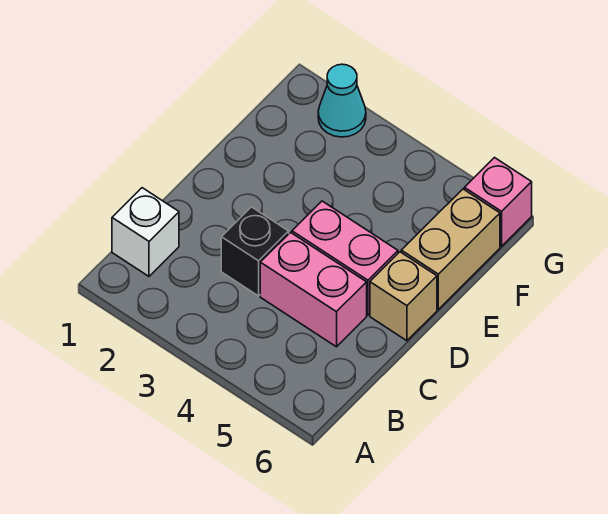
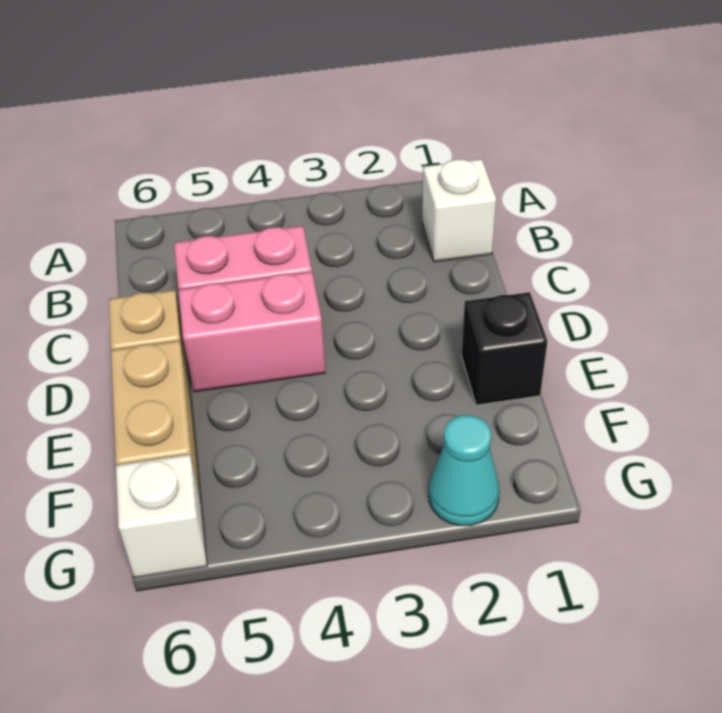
black brick C3 level 1 -> black brick E1 level 1
pink brick G6 level 1 -> white brick G6 level 1

